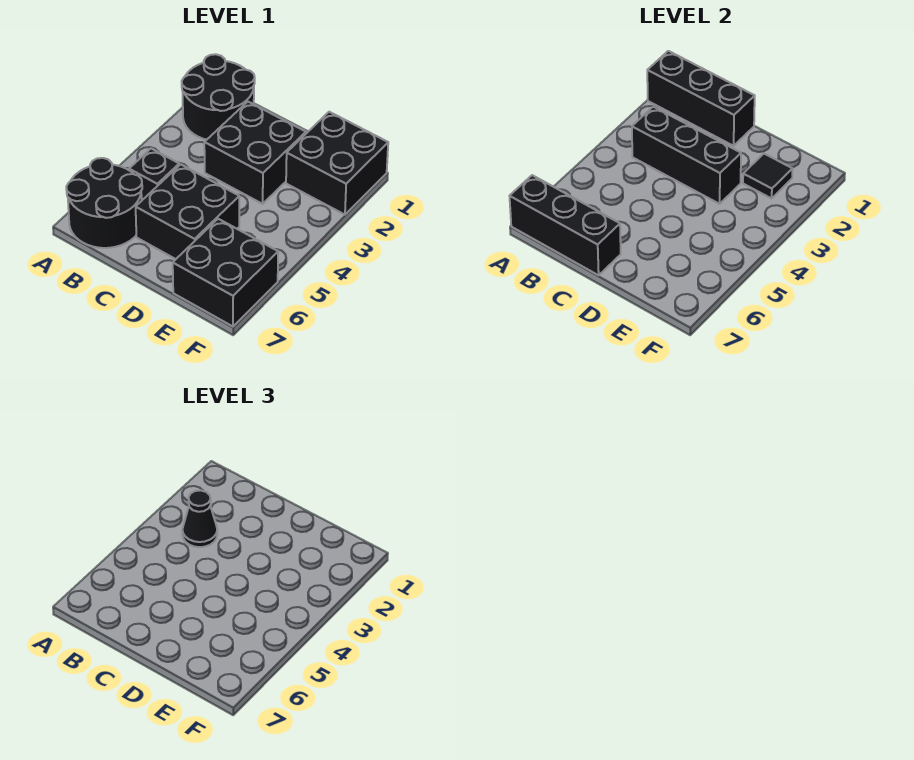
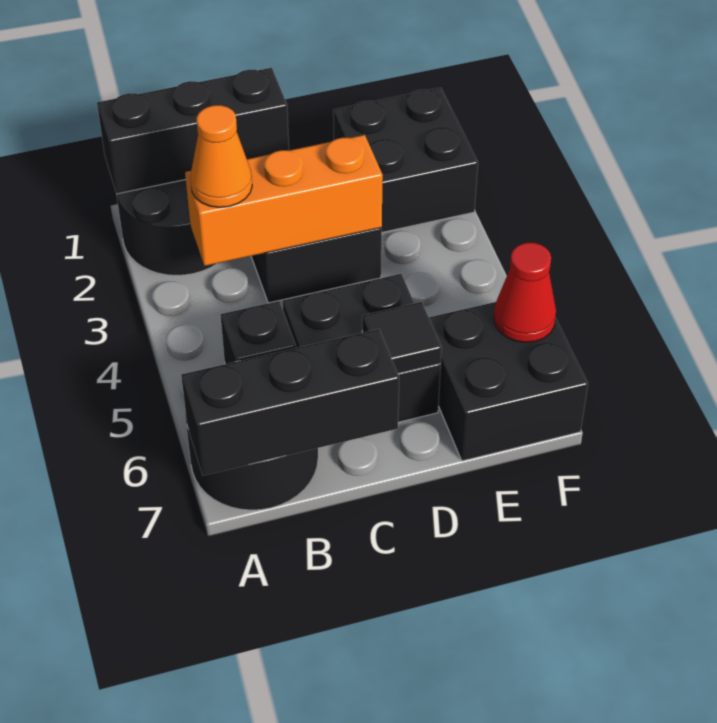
black brick B3:D3 level 2 -> orange brick B3:D3 level 2
black cone B3 level 3 -> orange cone B3 level 3
black tile E2 level 2 -> black tile D6 level 2
none -> red cone F6 level 2

